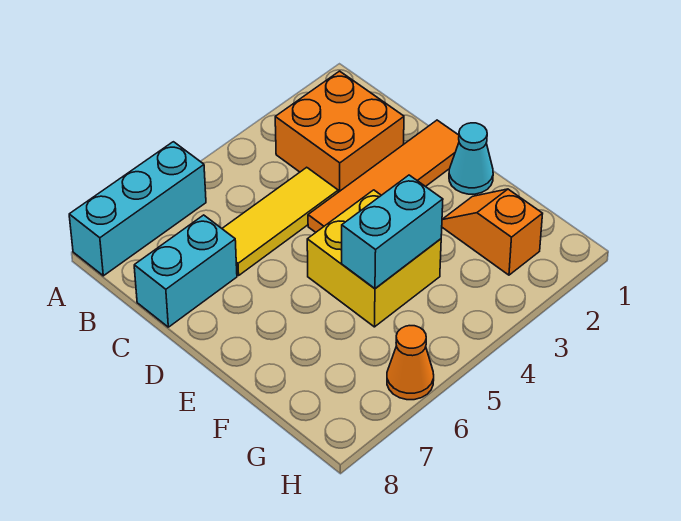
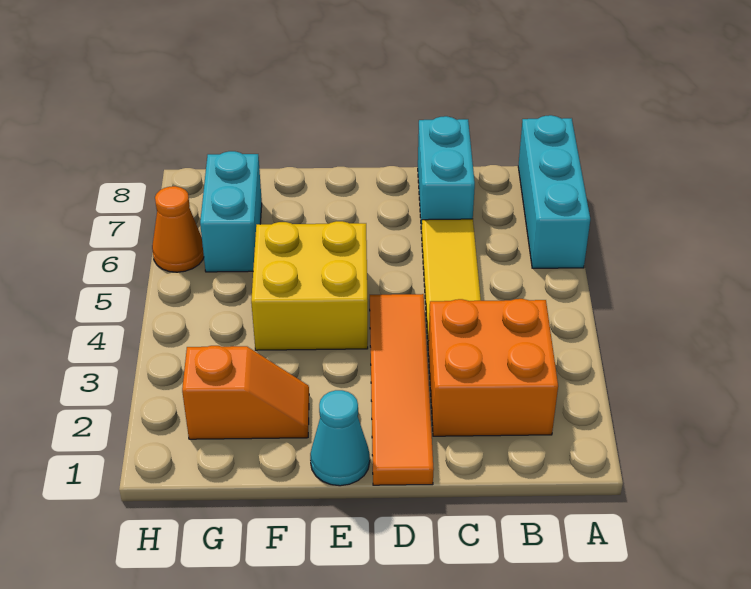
cyan brick F4:F5 level 2 -> cyan brick G6:G7 level 1

